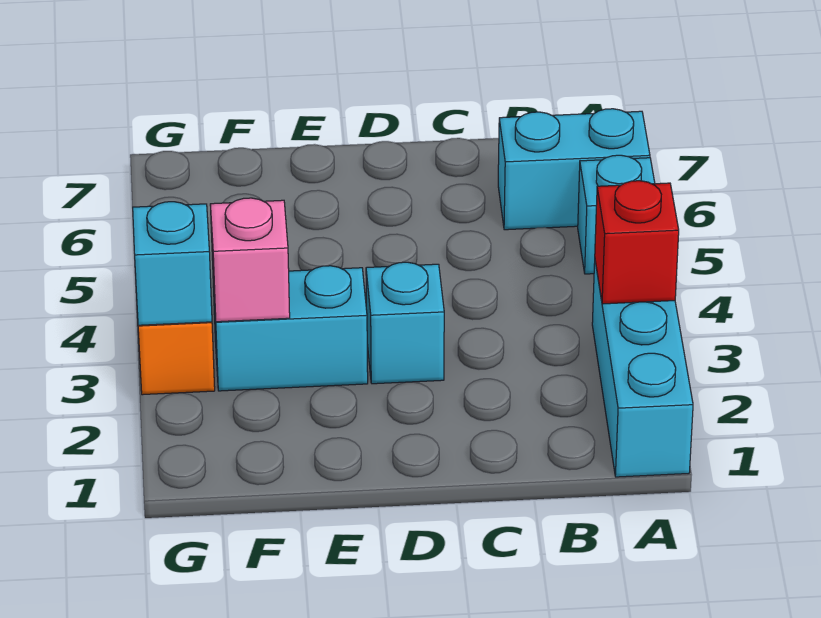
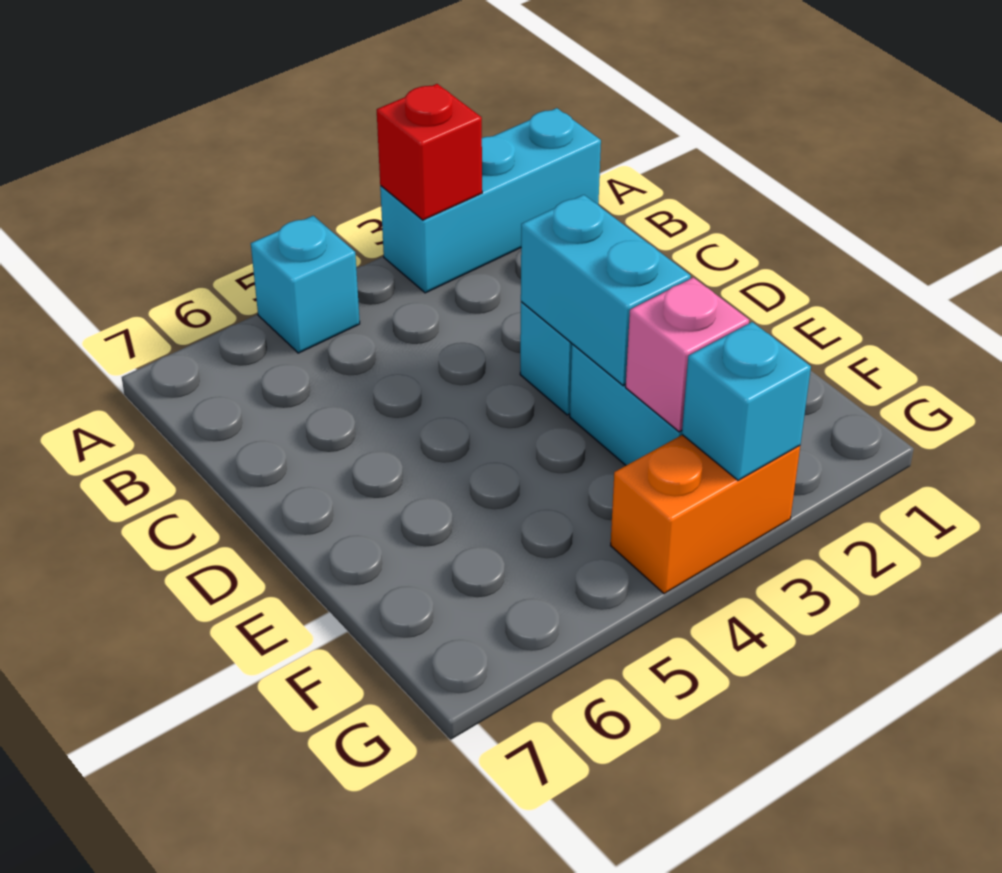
cyan brick A6:B6 level 1 -> cyan brick D3:E3 level 2

